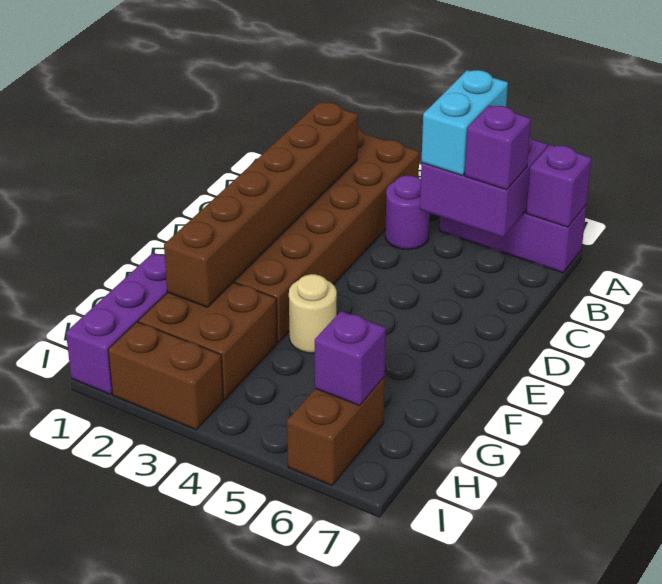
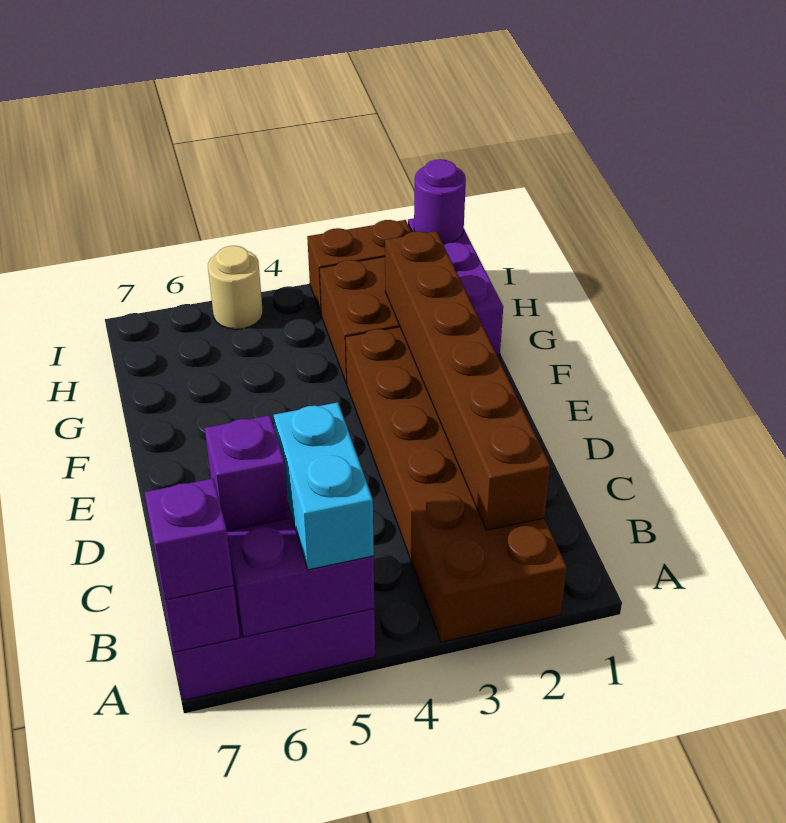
purple round brick B4 level 1 -> purple round brick I1 level 2
tan round brick F4 level 1 -> tan round brick I5 level 1
brown brick H6:I6 level 1 -> none
purple brick H6 level 2 -> purple brick A7 level 3

